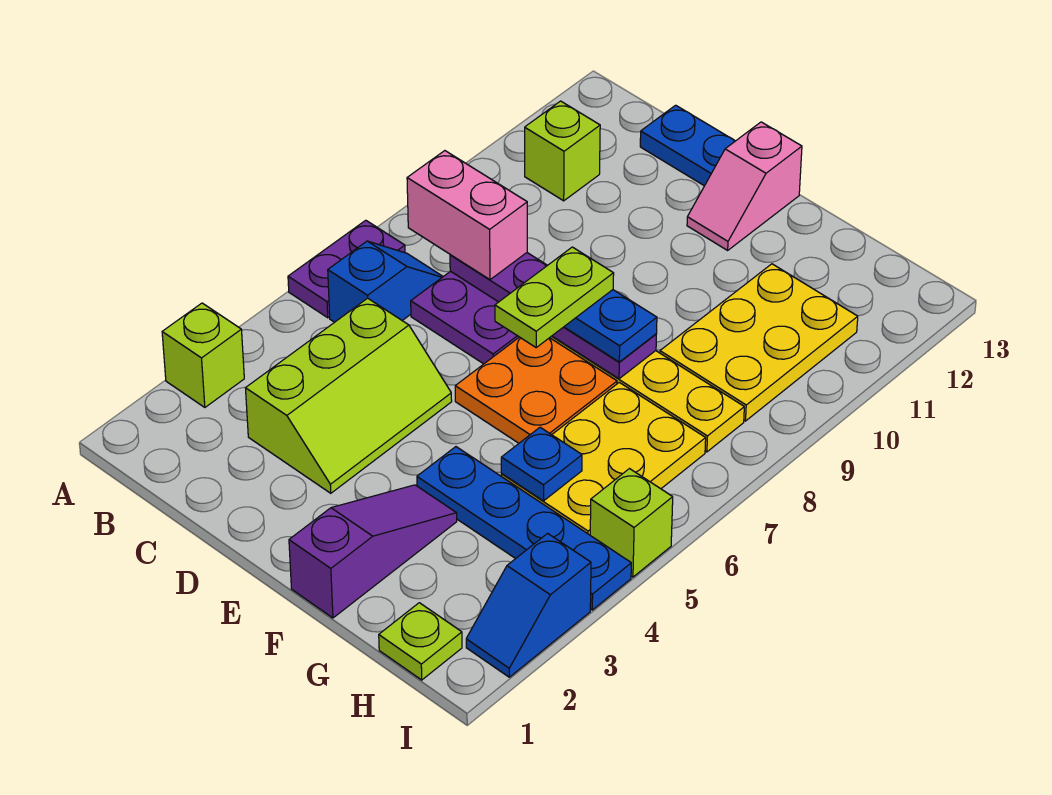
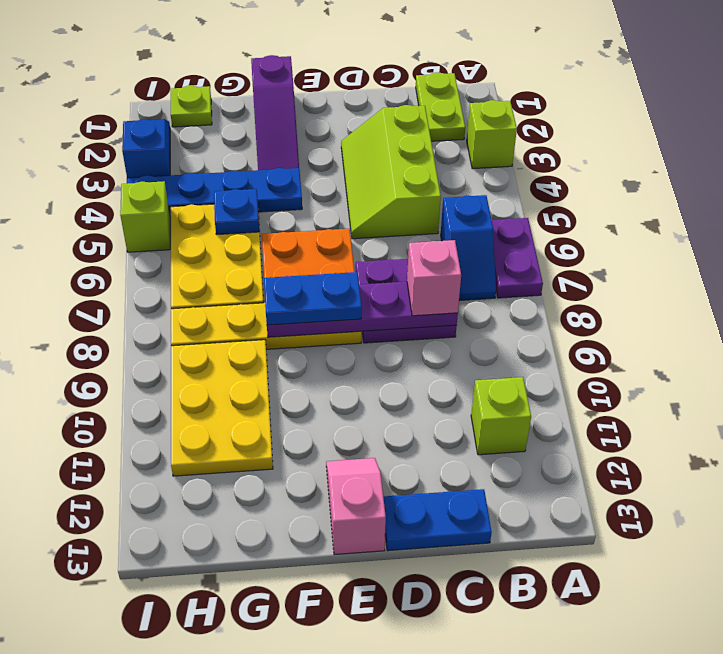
pink brick B8:C8 level 3 -> pink brick C8 level 3
lime plate E7:E8 level 4 -> lime plate B1:B2 level 1

